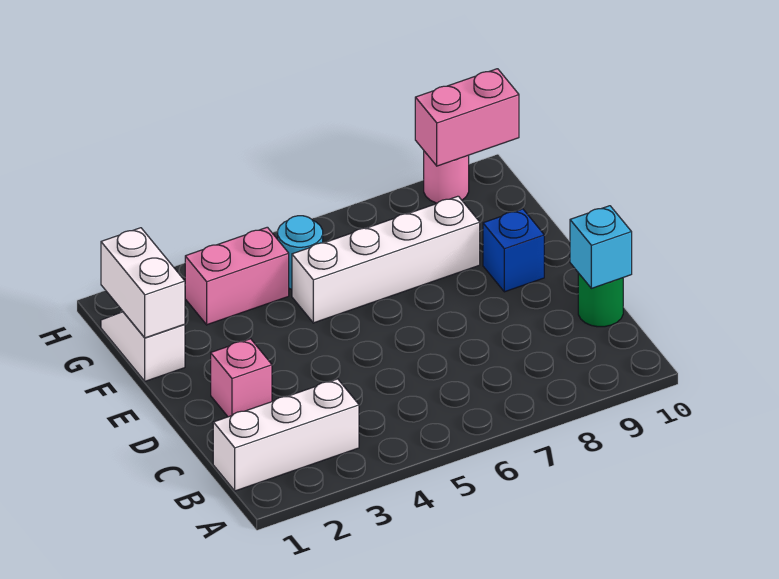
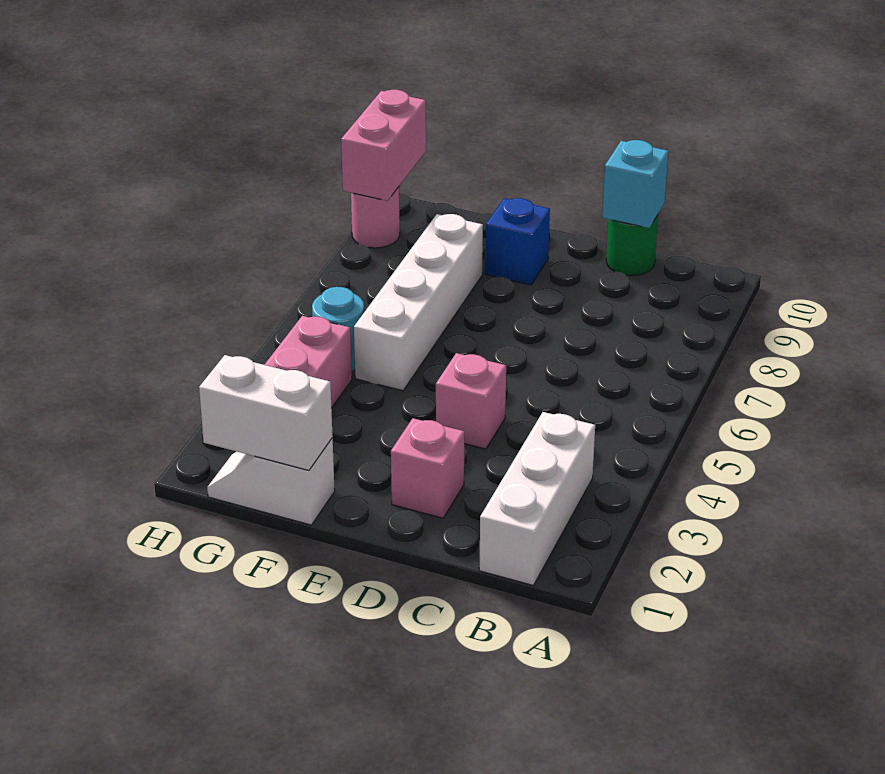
none -> pink brick D4 level 1

